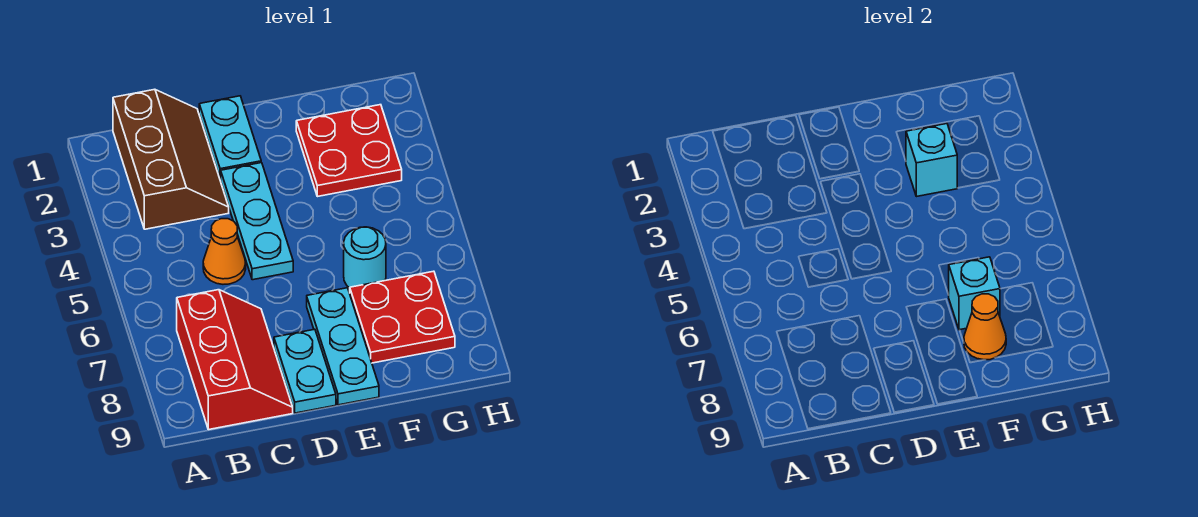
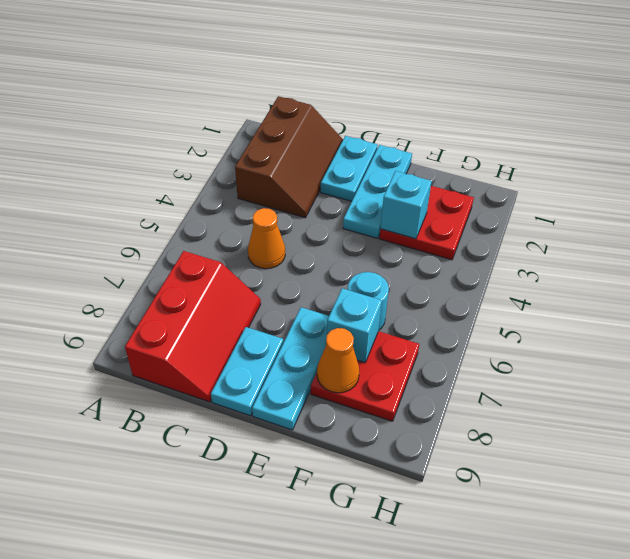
cyan plate D3:D5 level 1 -> cyan plate E1:E3 level 1

